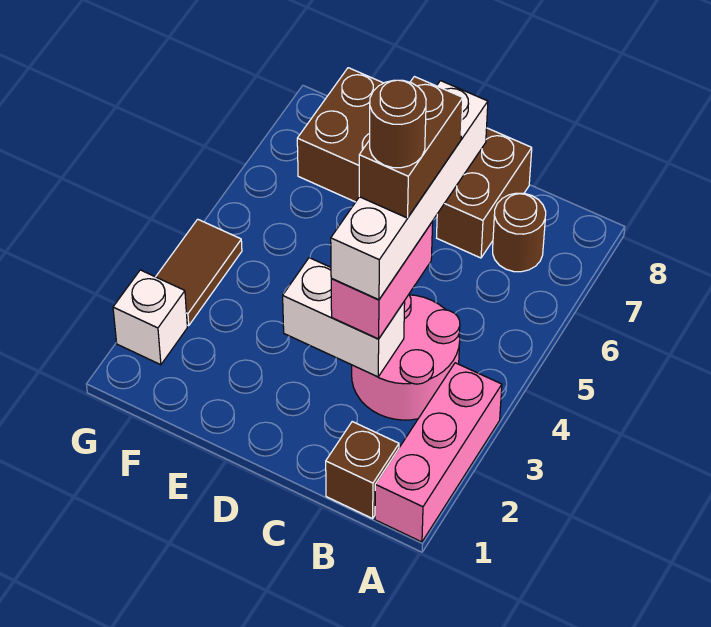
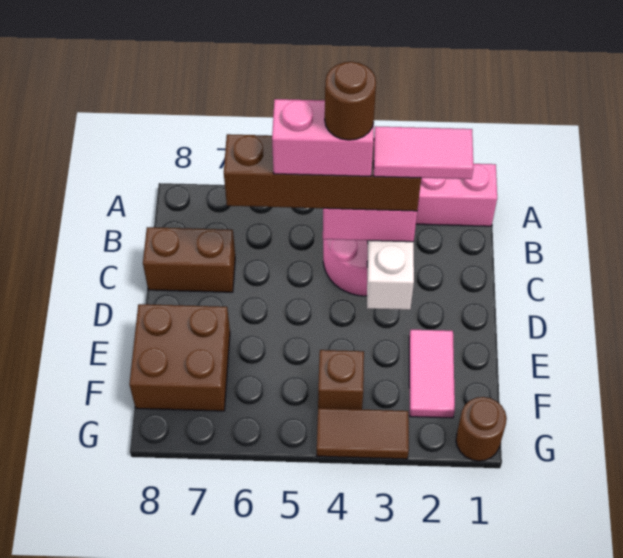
brown brick B1 level 1 -> brown brick F4 level 1
brown round brick B7 level 1 -> brown round brick G1 level 1
none -> pink tile C2:C3 level 5
white brick C3:C6 level 4 -> brown brick C3:C6 level 4
brown brick C4:C5 level 5 -> pink brick C4:C5 level 5
none -> pink tile E2:F2 level 1
white brick G2 level 1 -> none

